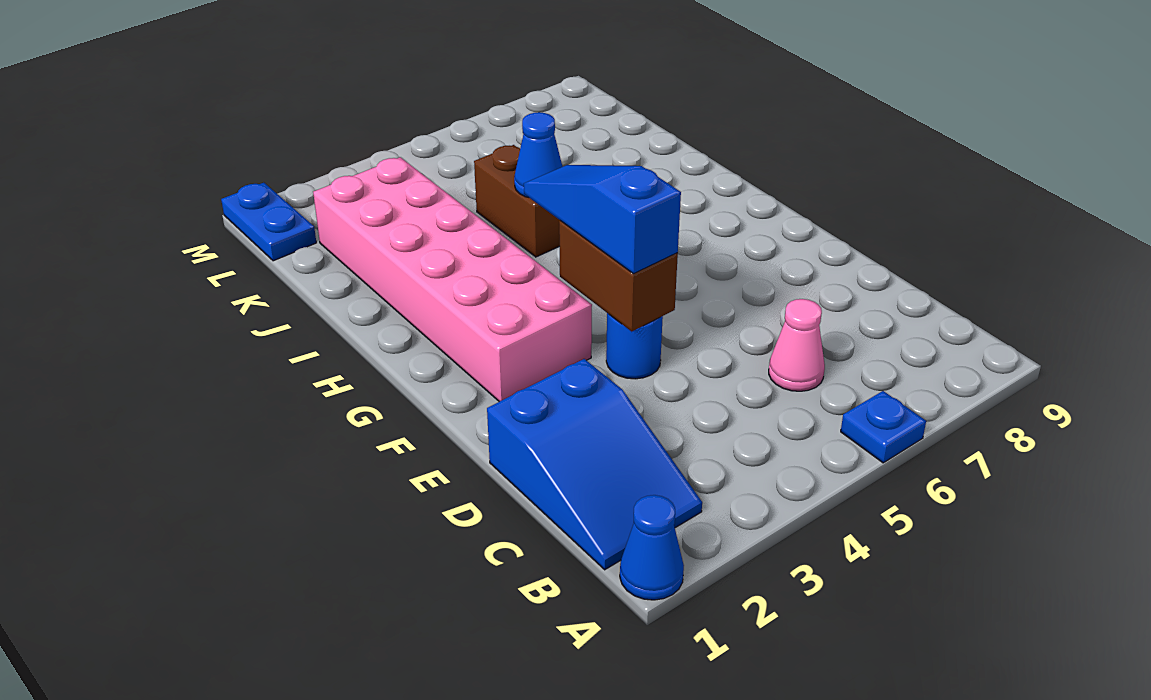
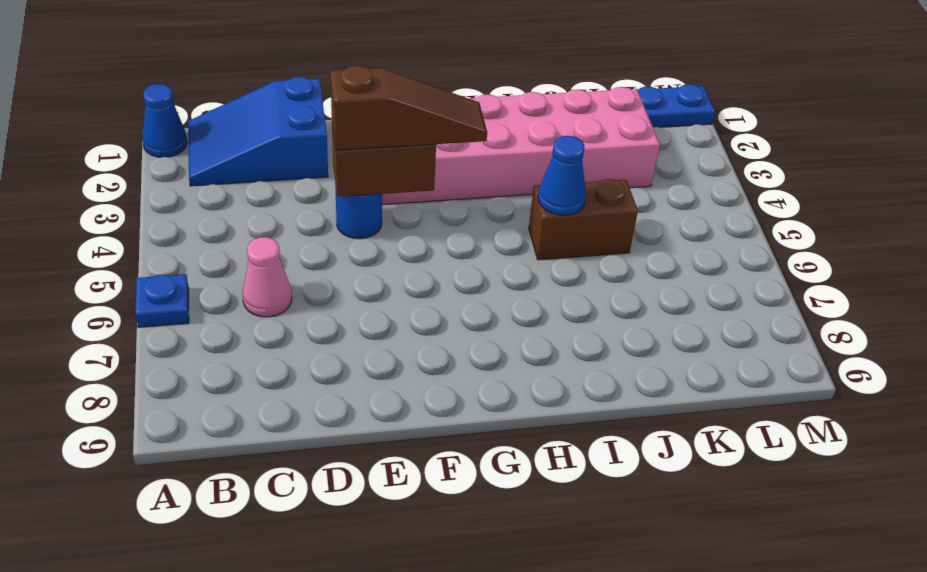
blue slope E4:G4 level 3 top E -> brown slope E4:G4 level 3 top E

